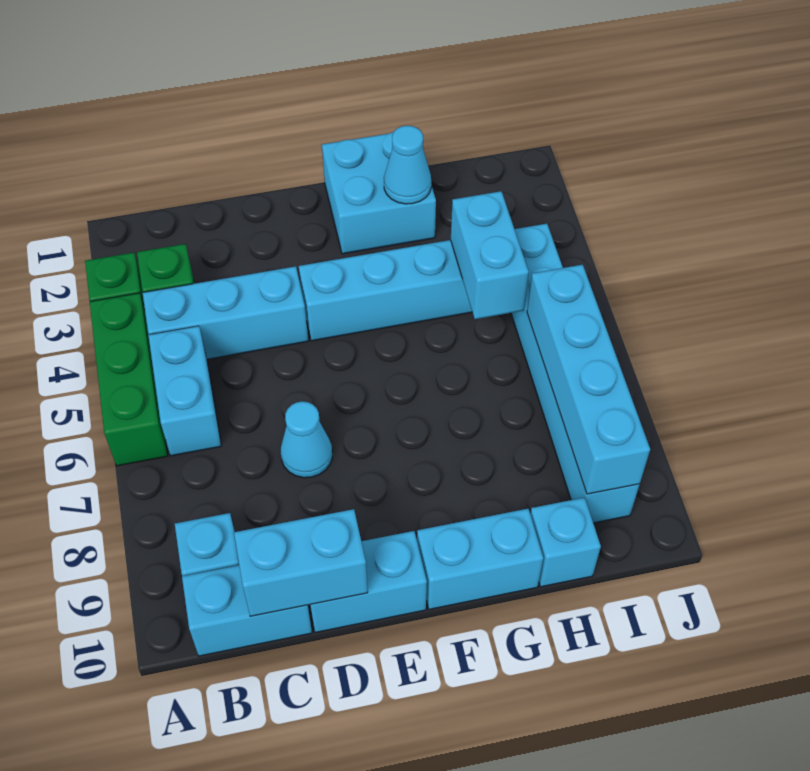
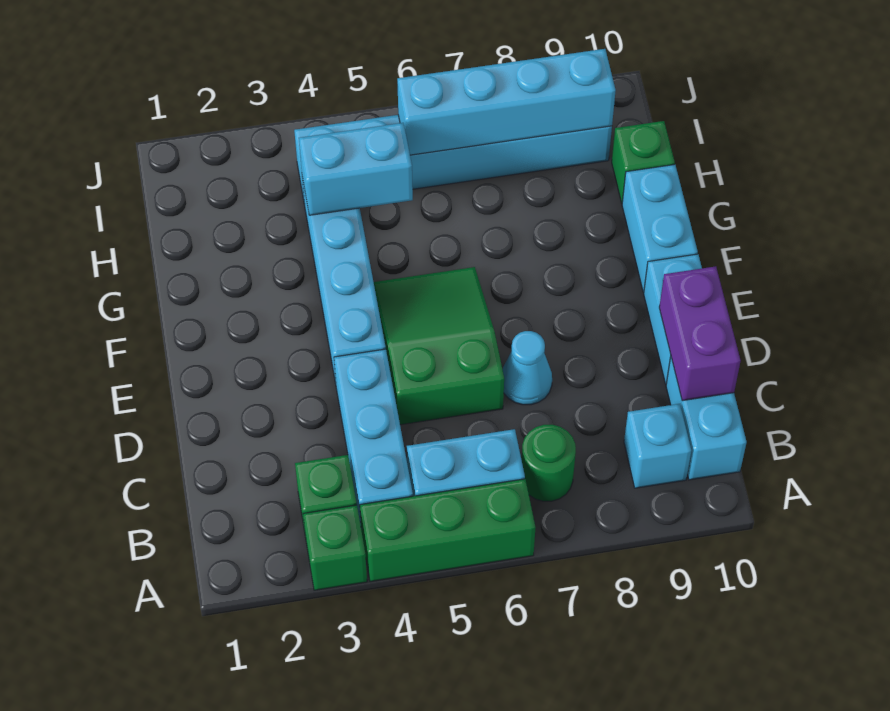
none -> green round brick B7 level 1
cyan brick C10:D10 level 2 -> purple brick C10:D10 level 2
none -> green slope D5:F6 level 1 top D
cyan brick F1:G2 level 1 -> none
cyan cone G2 level 2 -> none
cyan brick H10 level 1 -> green brick H10 level 1

